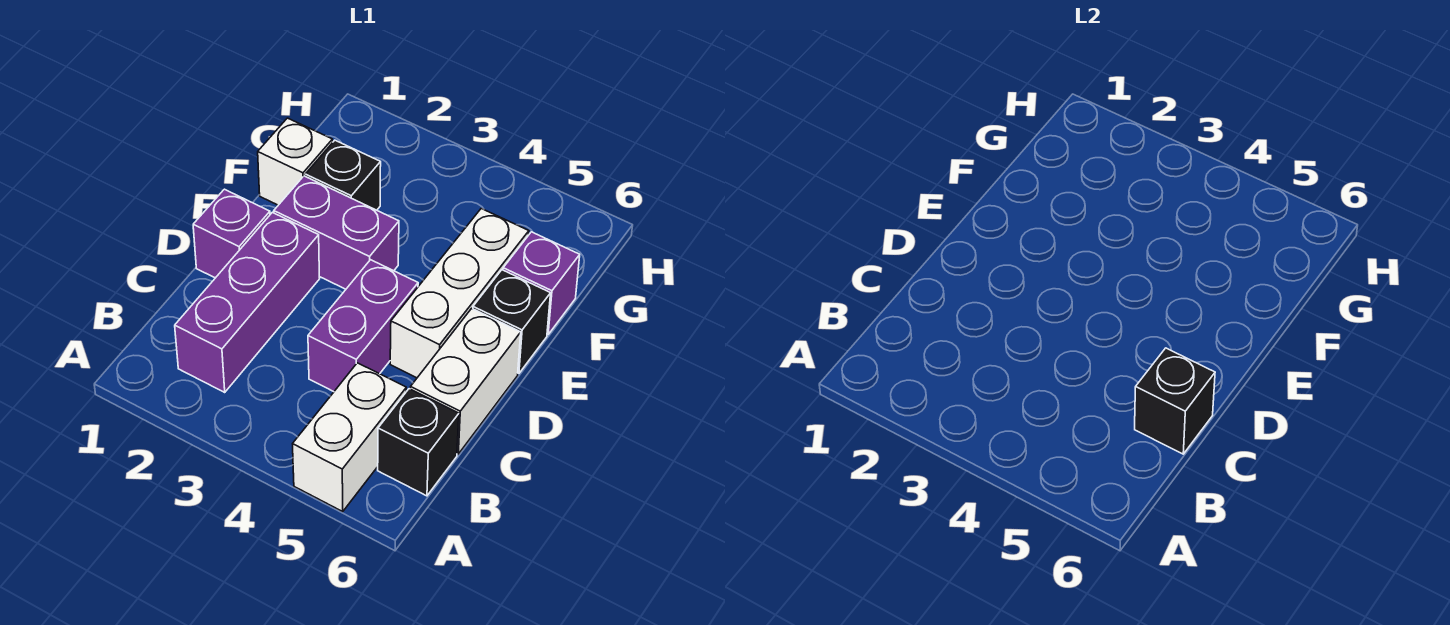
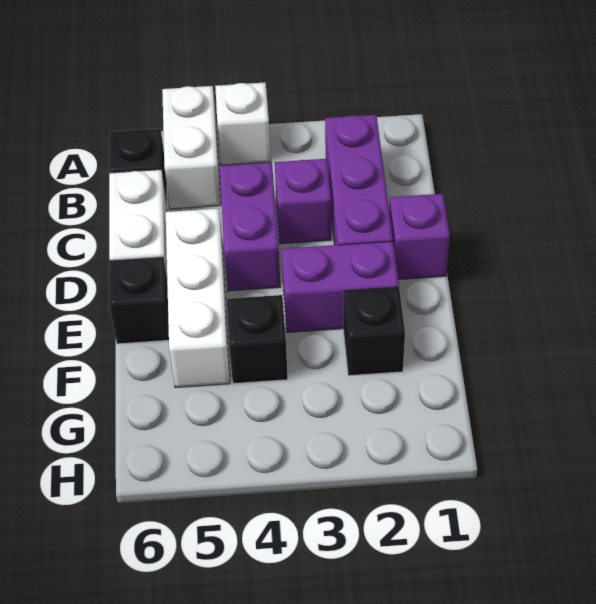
black brick C6 level 2 -> black brick F4 level 1
white brick F1 level 1 -> white brick A4 level 1
purple brick F6 level 1 -> purple brick C3 level 1

